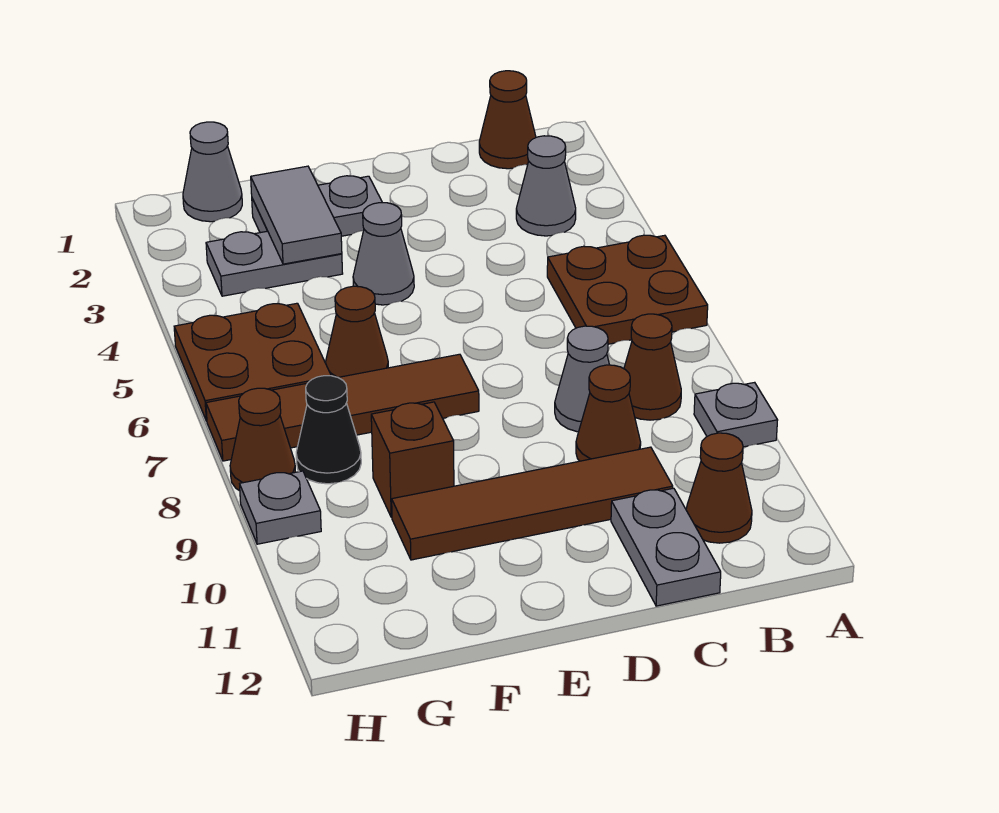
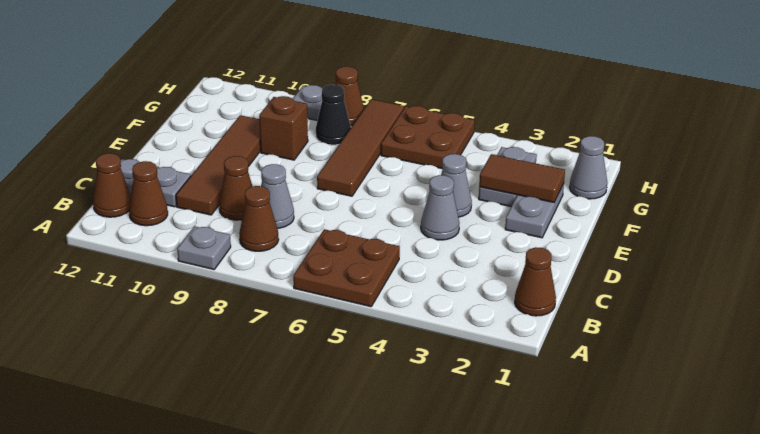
grey cone B3 level 1 -> grey cone D4 level 1
grey tile F2:F3 level 2 -> brown tile F2:F3 level 2
brown cone F6 level 1 -> brown cone B12 level 1

